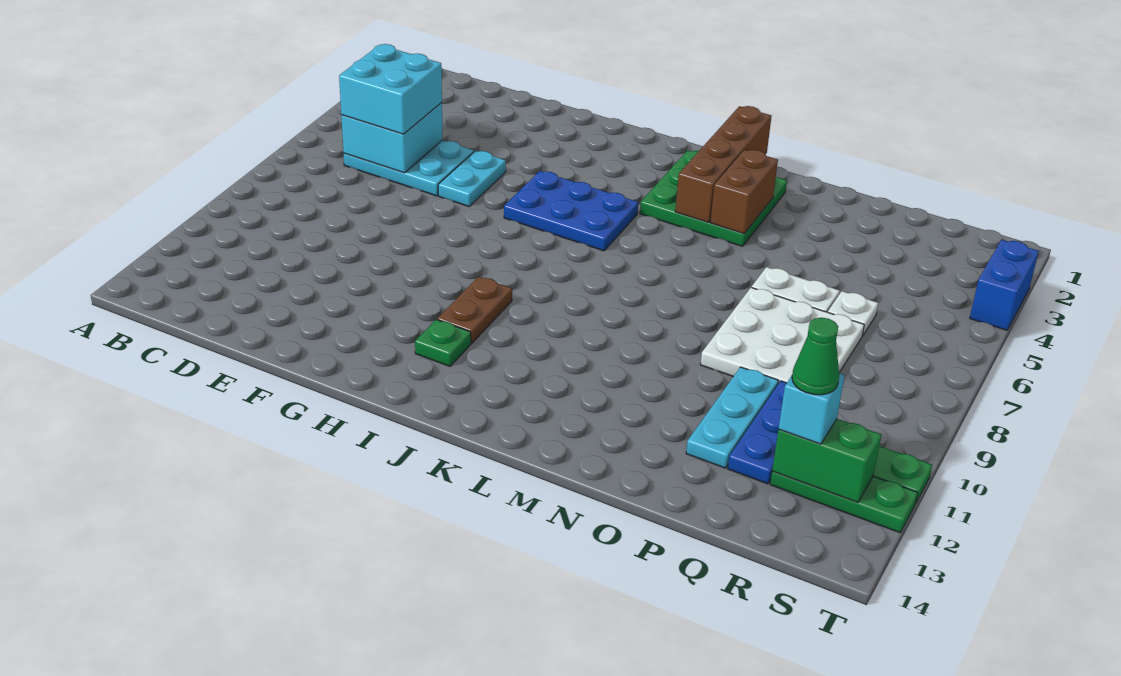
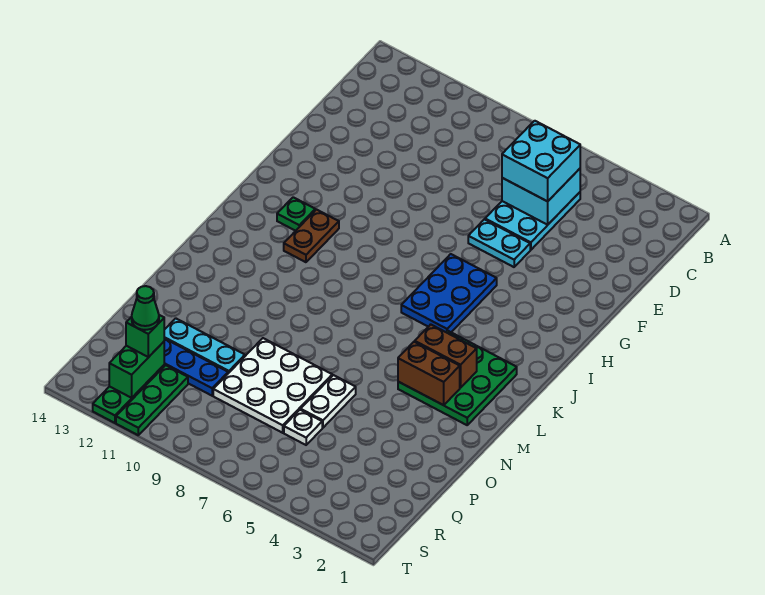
brown plate I10:I11 level 1 -> brown plate I11:J11 level 1
brown brick L1:L4 level 2 -> brown brick L3:L4 level 2
cyan brick R12 level 3 -> green brick R12 level 3
blue brick T3:T4 level 1 -> none

